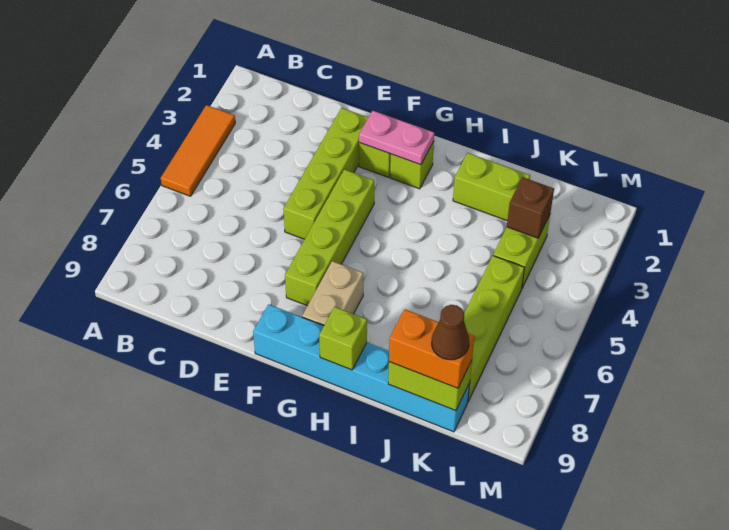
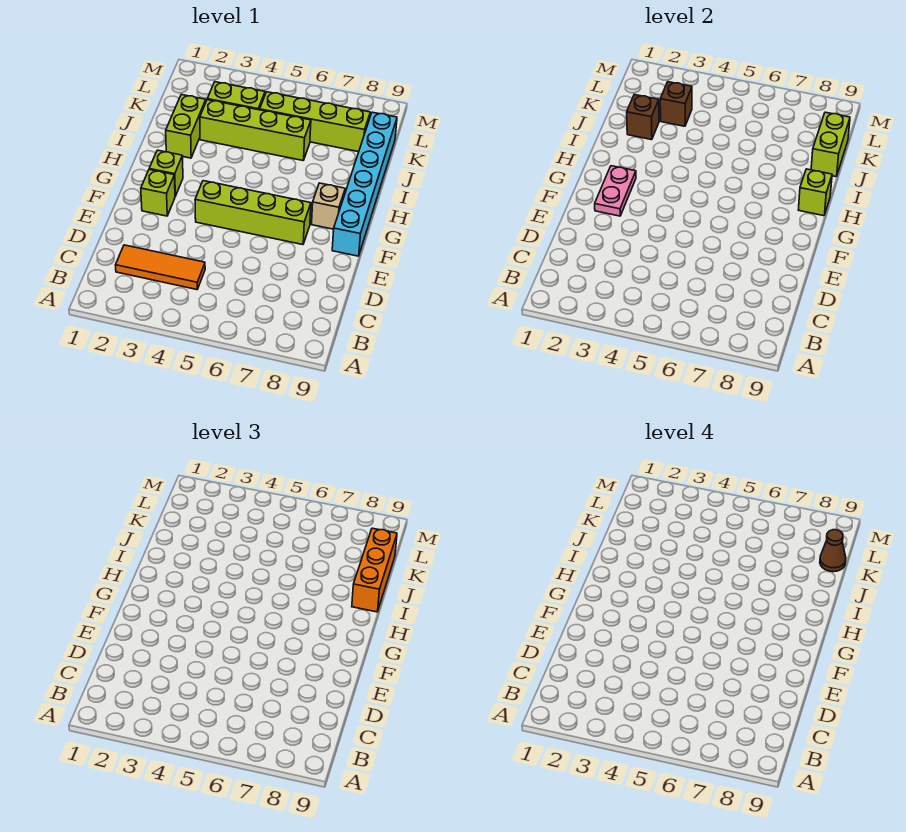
orange tile A3:A5 level 1 -> orange tile C2:C4 level 1
lime brick E2:E5 level 1 -> lime brick J3:J6 level 1
tan brick G7:G8 level 1 -> tan brick G8 level 1
none -> brown brick J2 level 2
orange brick J9:K9 level 3 -> orange brick I9:K9 level 3

